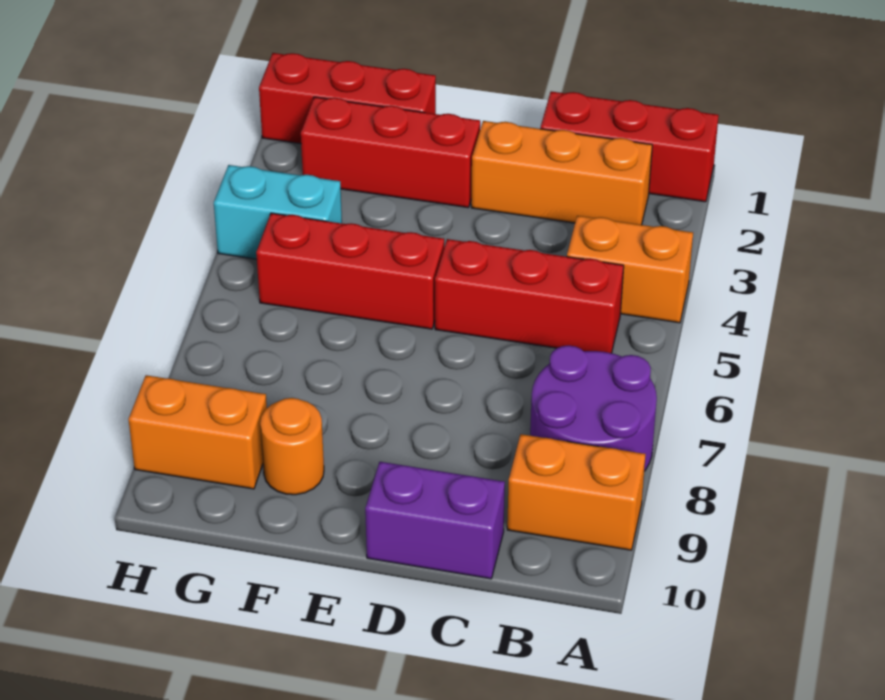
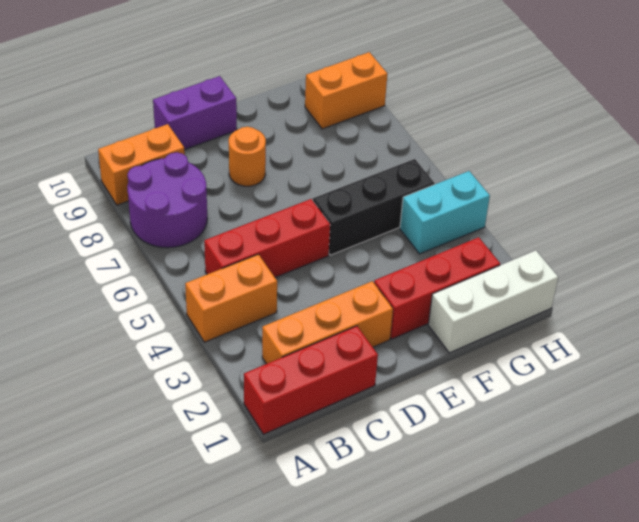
red brick E5:G5 level 1 -> black brick E5:G5 level 1
red brick F1:H1 level 1 -> white brick F1:H1 level 1
orange round brick F9 level 1 -> orange round brick D8 level 1

